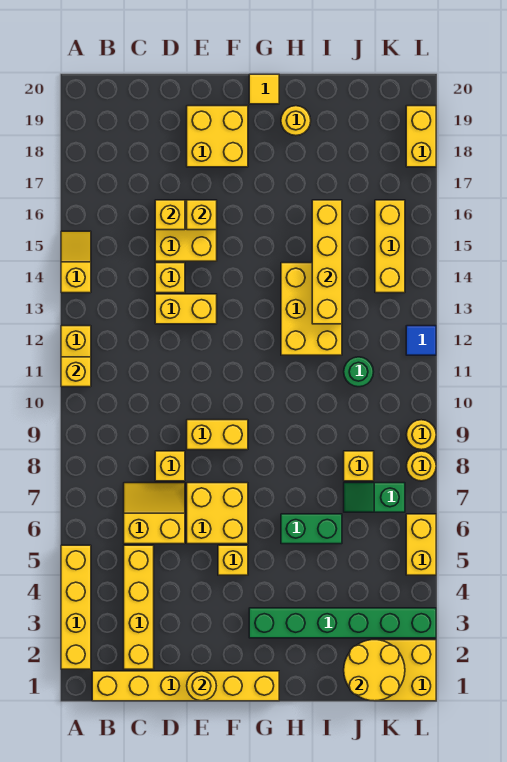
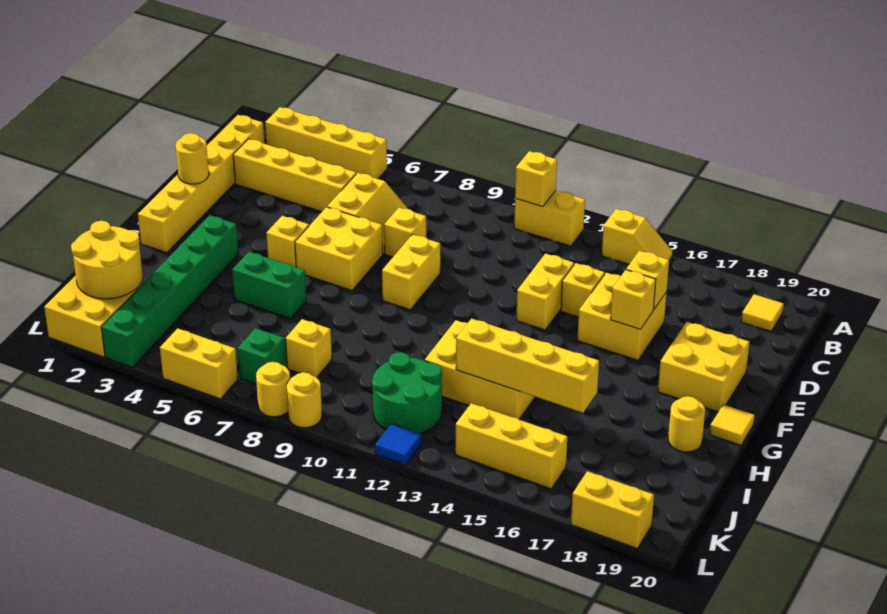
none -> yellow tile B19 level 1
green brick H6:I6 level 1 -> green brick H5:H6 level 1
green round brick J11 level 1 -> green round brick J11:K12 level 1

